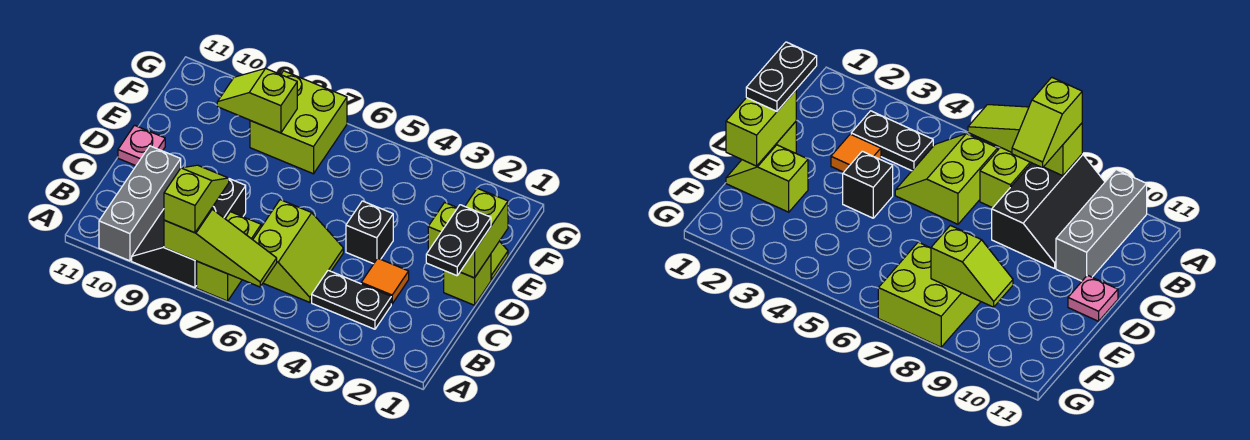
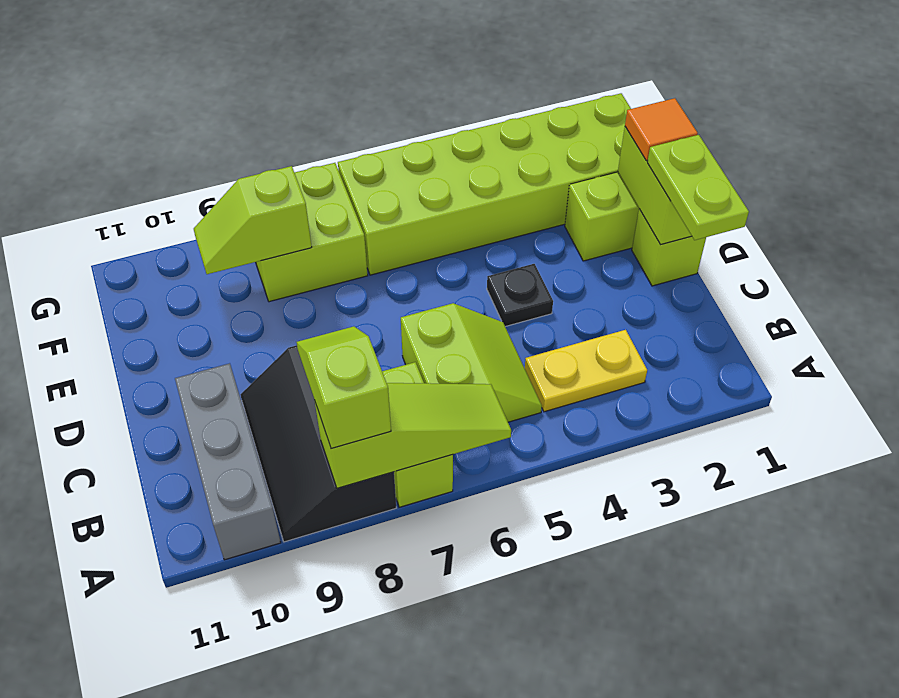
black plate B3:B4 level 1 -> yellow plate B3:B4 level 1
black plate C1:D1 level 3 -> lime plate C1:D1 level 3
orange tile C3 level 1 -> orange tile E1 level 3
black brick D4 level 1 -> black plate D4 level 1
pink plate D11 level 1 -> none
none -> lime brick F1:G6 level 1

